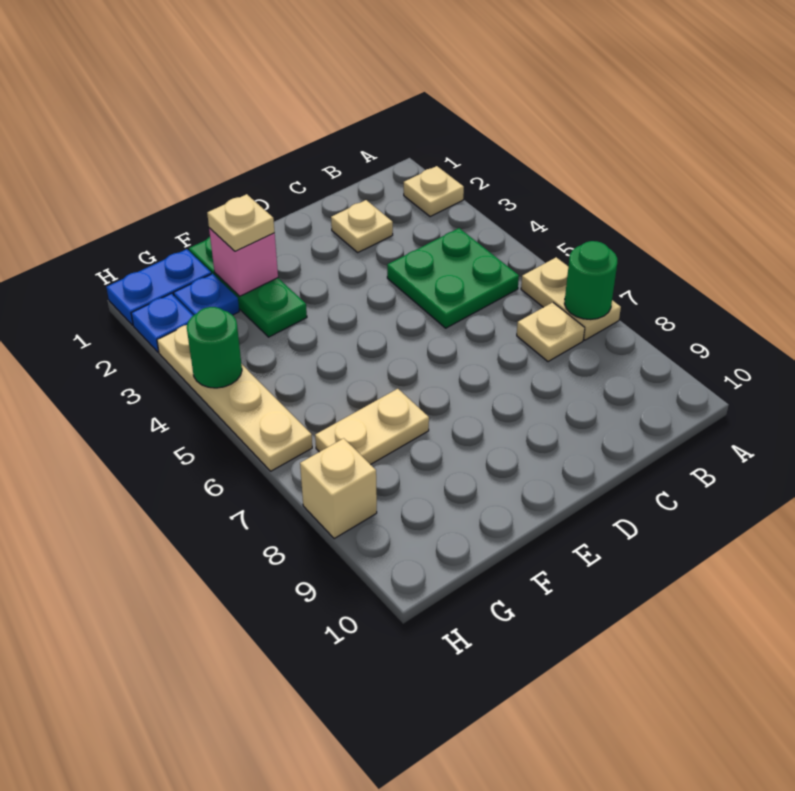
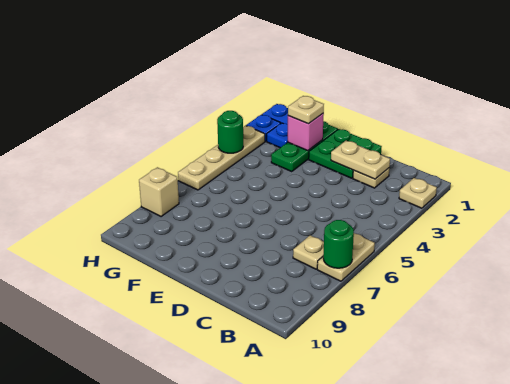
green plate B4:C5 level 1 -> green plate D1:E2 level 1
tan plate F7:G7 level 1 -> tan plate C2:D2 level 2

